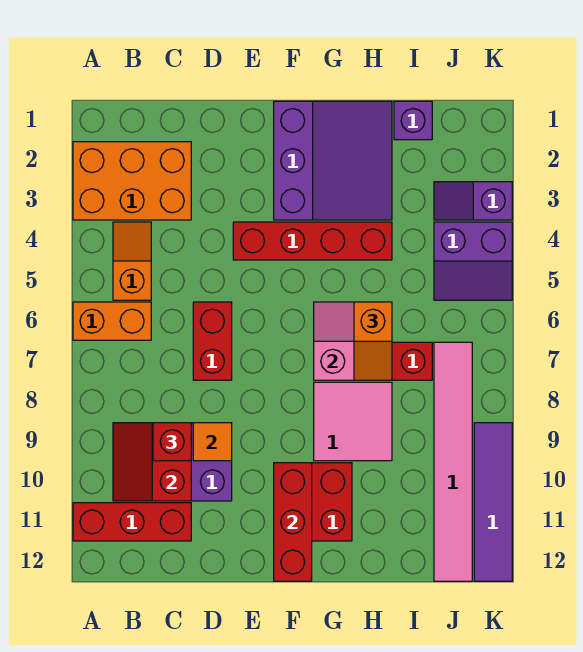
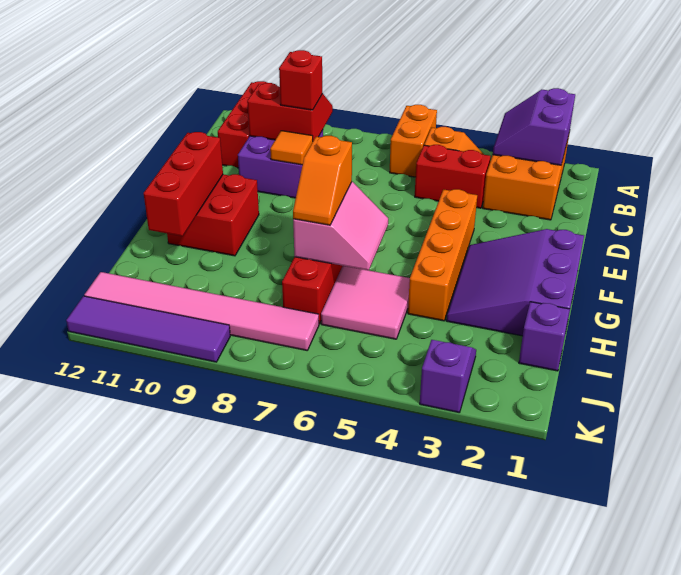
red brick D6:D7 level 1 -> red brick C4:C5 level 1
red brick E4:H4 level 1 -> orange brick E4:H4 level 1
purple slope F1:H3 level 1 top F -> purple slope F1:H3 level 1 top 1
red brick F10:F12 level 2 -> red brick F11:H11 level 2
pink tile G8:H9 level 1 -> pink tile H5:I6 level 1
orange slope H6:H7 level 3 top 6 -> orange slope G7:H7 level 3 top G
purple slope J4:K5 level 1 top 4 -> purple slope A2:B3 level 2 top 2

